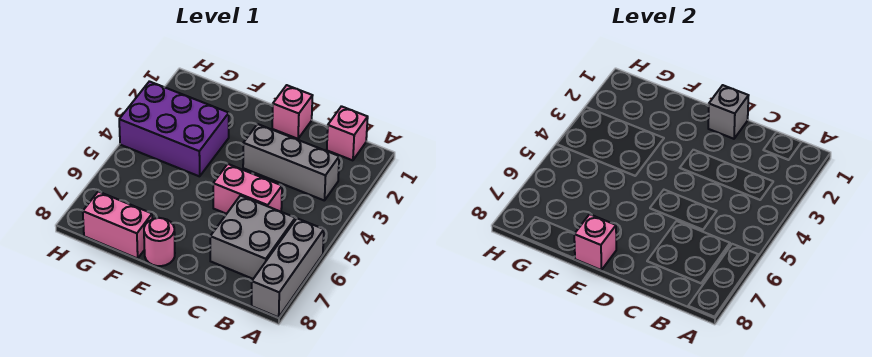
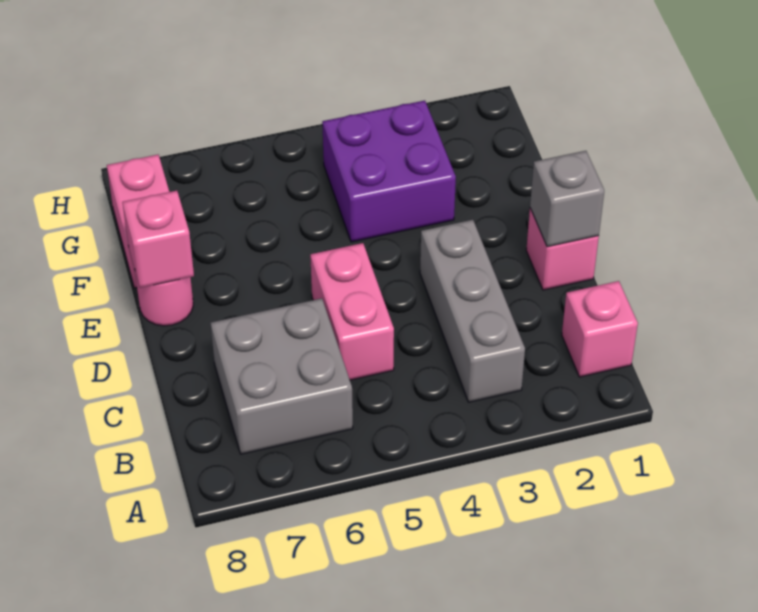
grey brick A6:A8 level 1 -> none
purple brick F3:H4 level 1 -> purple brick F3:G4 level 1

